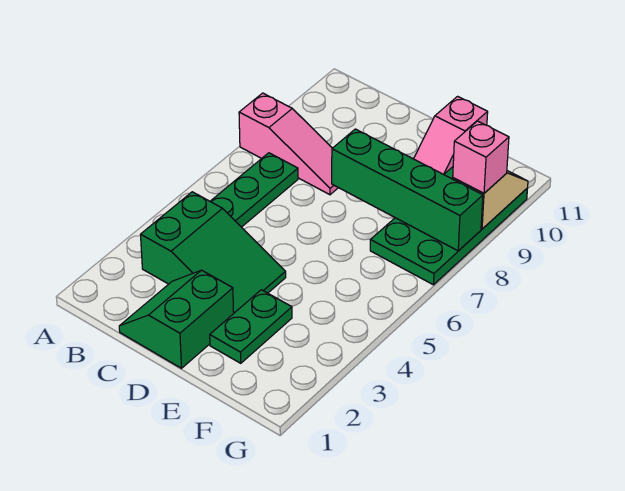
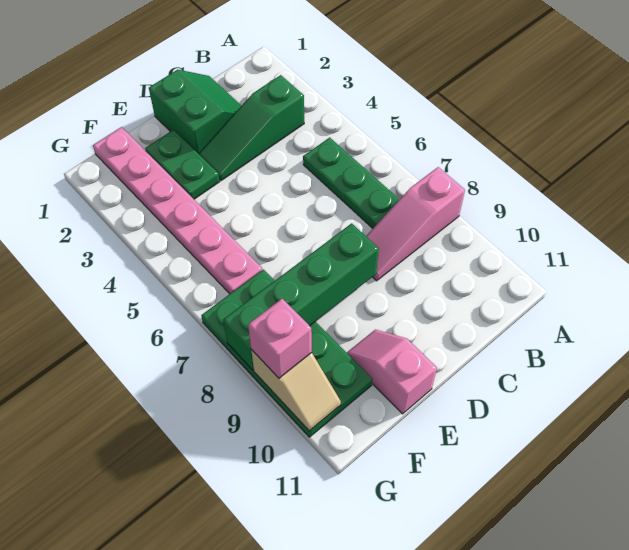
green slope B3:D4 level 1 top B -> green slope B3:D3 level 1 top B
none -> pink plate F1:F6 level 1

